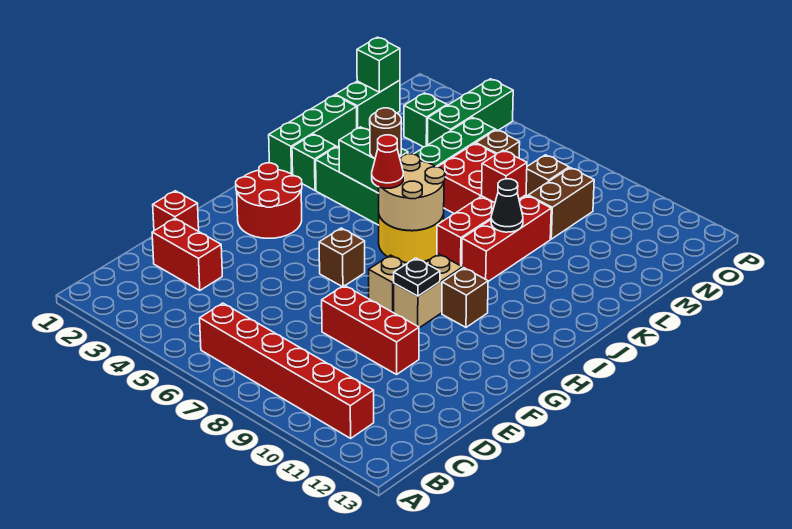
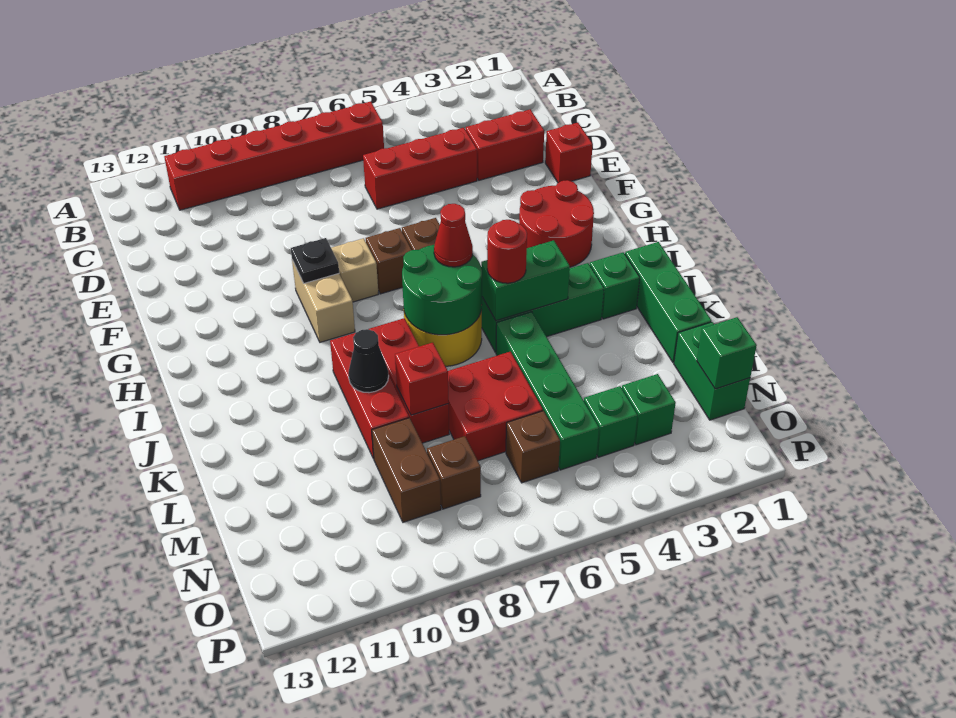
red brick E8:E10 level 1 -> red brick D4:D6 level 1
brown brick H10 level 1 -> brown brick G7 level 1
tan round brick I6:J7 level 2 -> green round brick I6:J7 level 2
brown round brick J5 level 3 -> red round brick J5 level 3
green brick N4:P4 level 1 -> green brick N4 level 1

